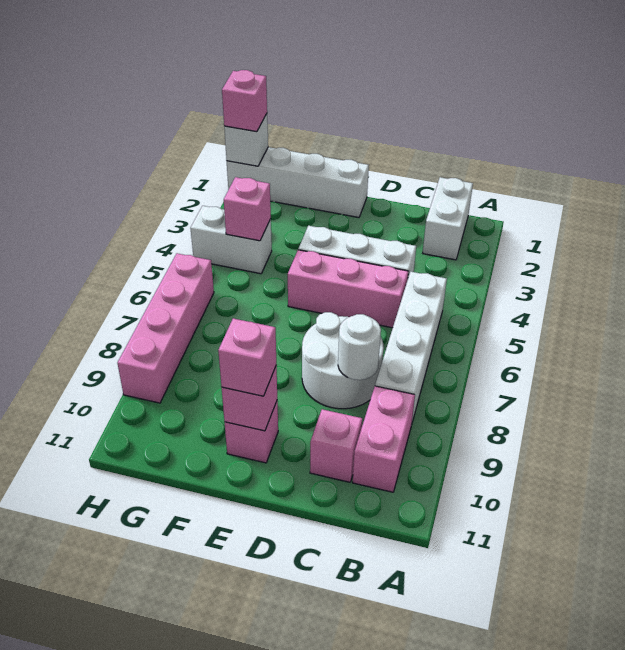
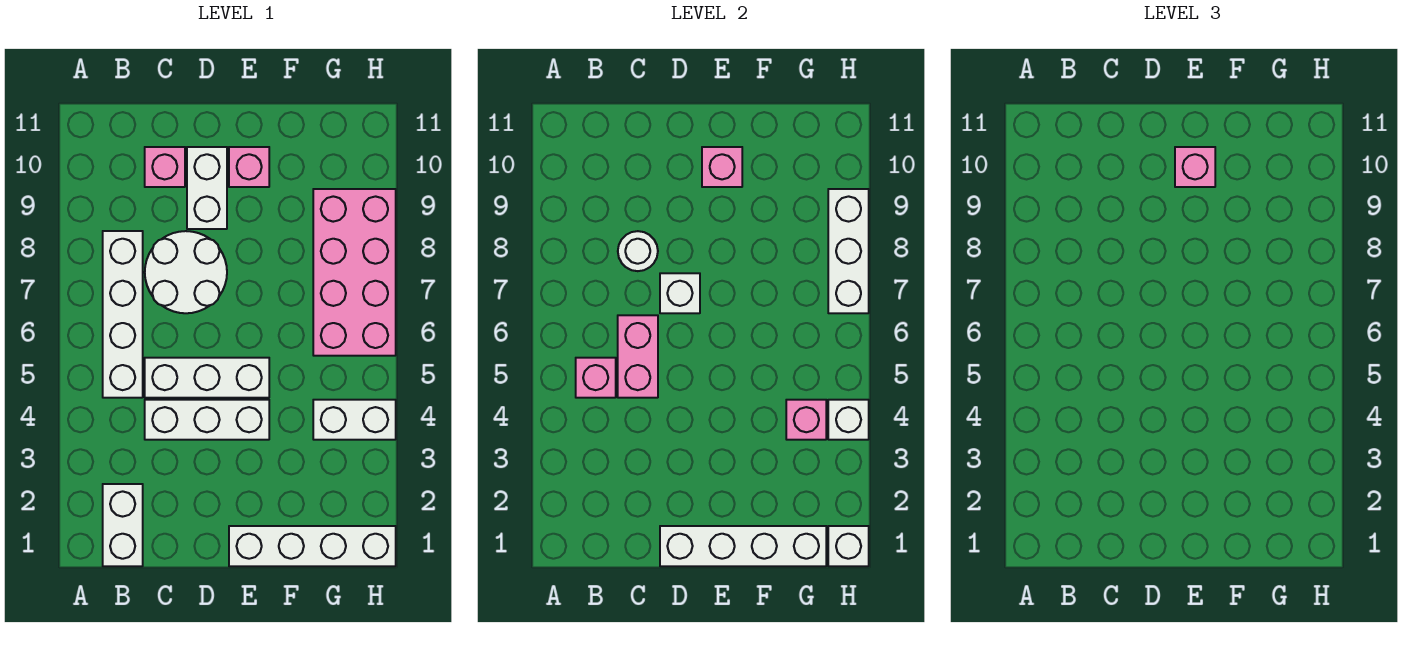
pink brick B9:B10 level 1 -> pink brick C5:C6 level 2
pink brick C5:E5 level 1 -> white brick C5:E5 level 1
none -> white brick D1:G1 level 2
none -> white brick D7 level 2
none -> white brick D9:D10 level 1
pink brick H1 level 3 -> pink brick B5 level 2
none -> white brick H4 level 2
pink brick H6:H9 level 1 -> pink brick G6:H9 level 1
none -> white brick H7:H9 level 2

